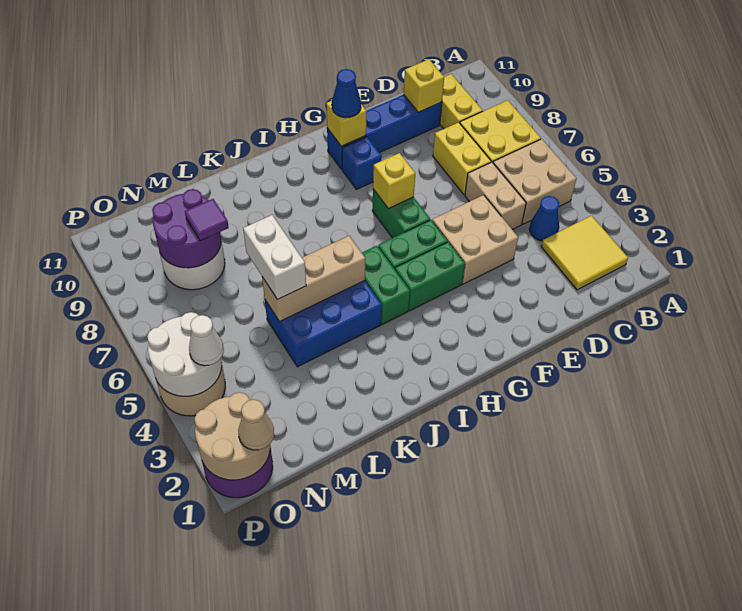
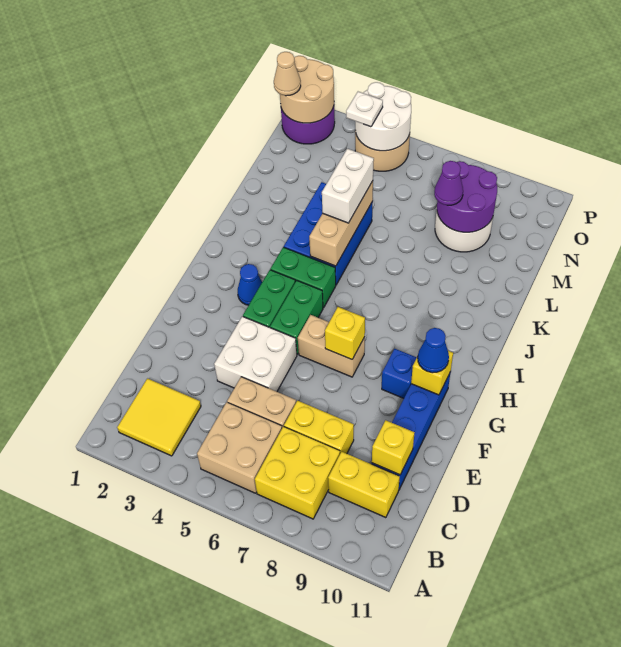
blue cone C4 level 1 -> blue cone H3 level 1
tan brick E4:F5 level 1 -> white brick E4:F5 level 1
green brick G6:G7 level 1 -> tan brick G6:G7 level 1
white brick L5:L6 level 3 -> white brick K5:L5 level 3
purple tile M8 level 3 -> purple cone M8 level 3
white cone O4 level 3 -> white plate O4 level 3

